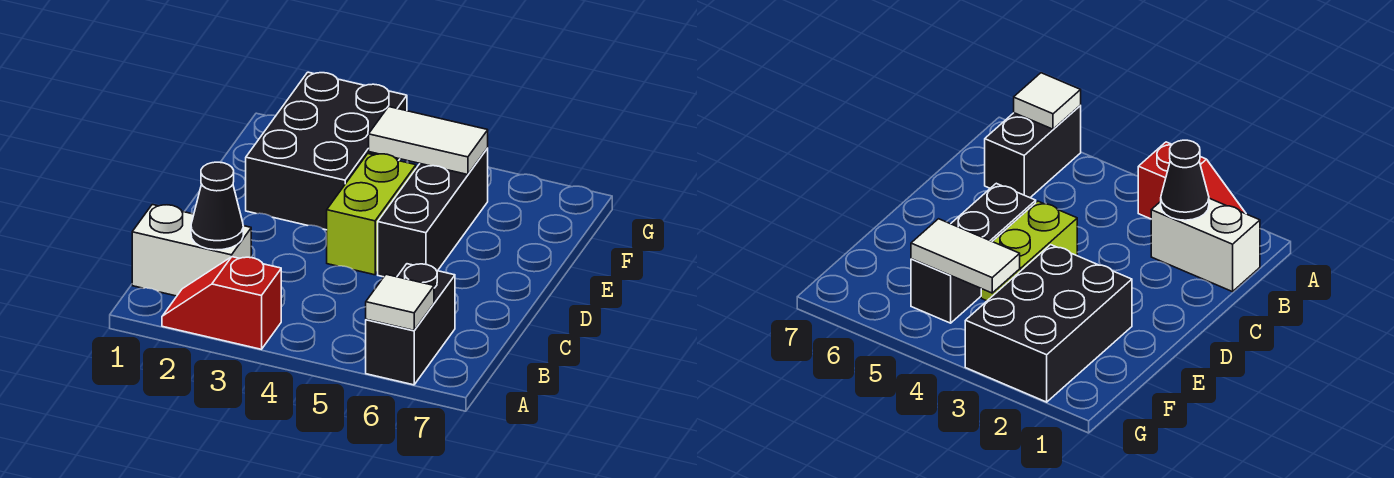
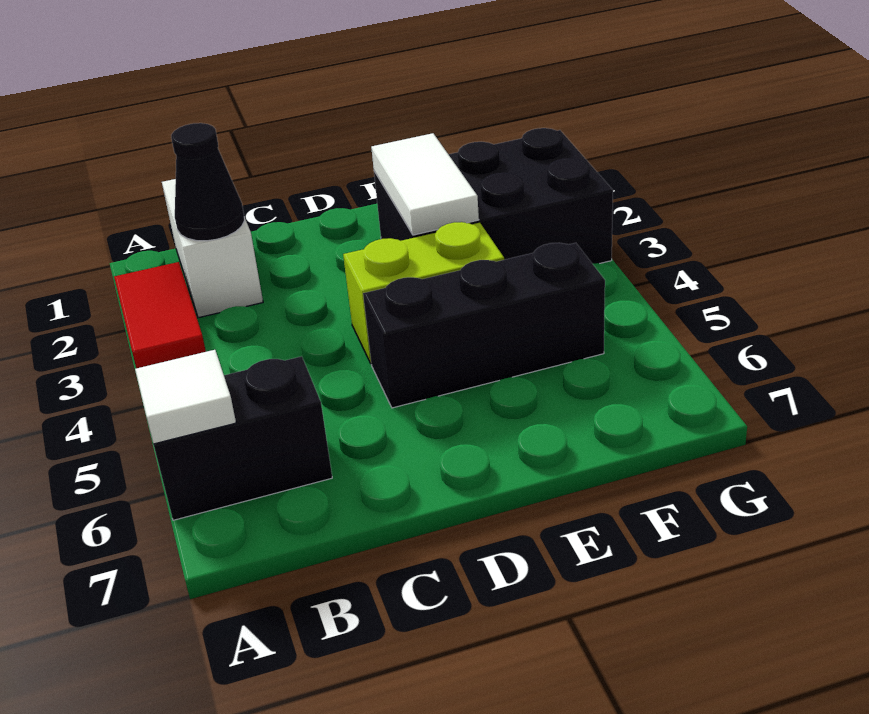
red slope A2:A3 level 1 top 3 -> red tile A2:A3 level 1
white tile F4:F5 level 2 -> white tile E2:E3 level 2

